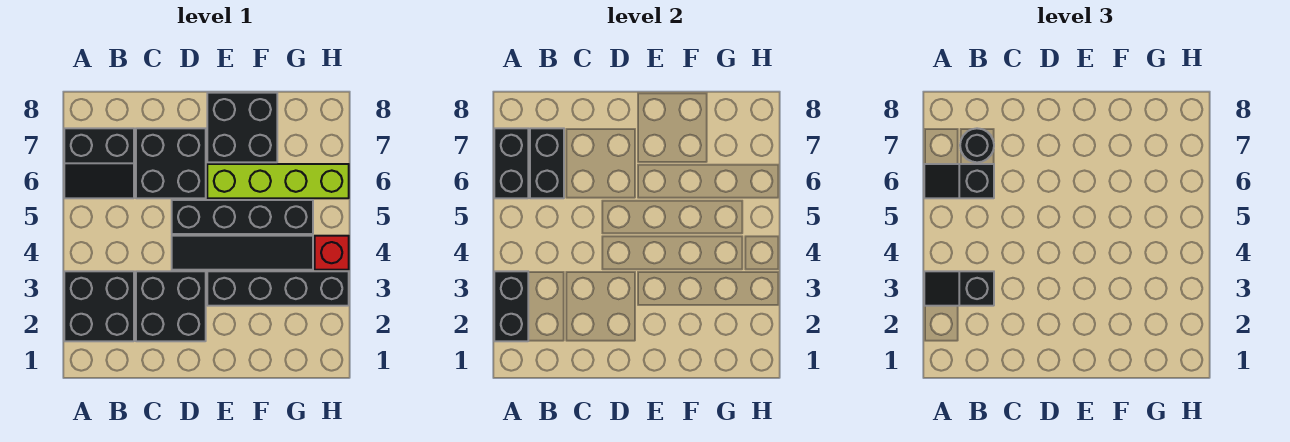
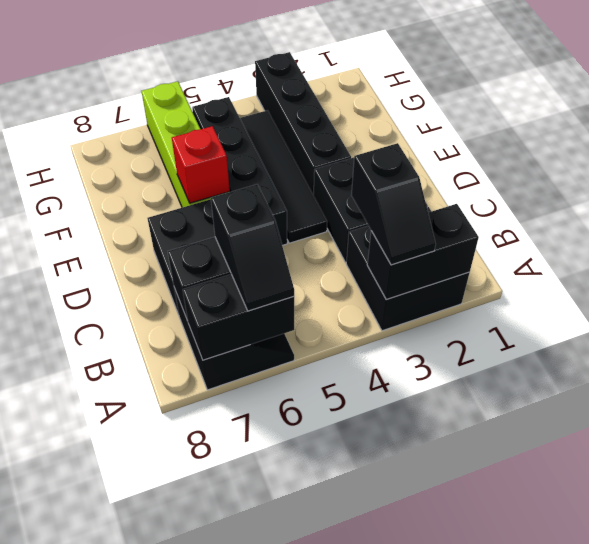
black round brick B7 level 3 -> none
black brick E7:F8 level 1 -> none
red brick H4 level 1 -> red brick E6 level 2

